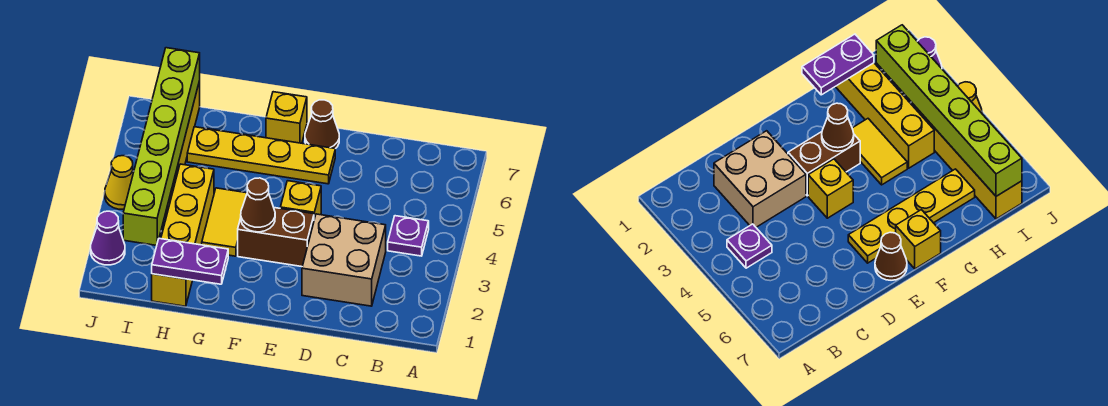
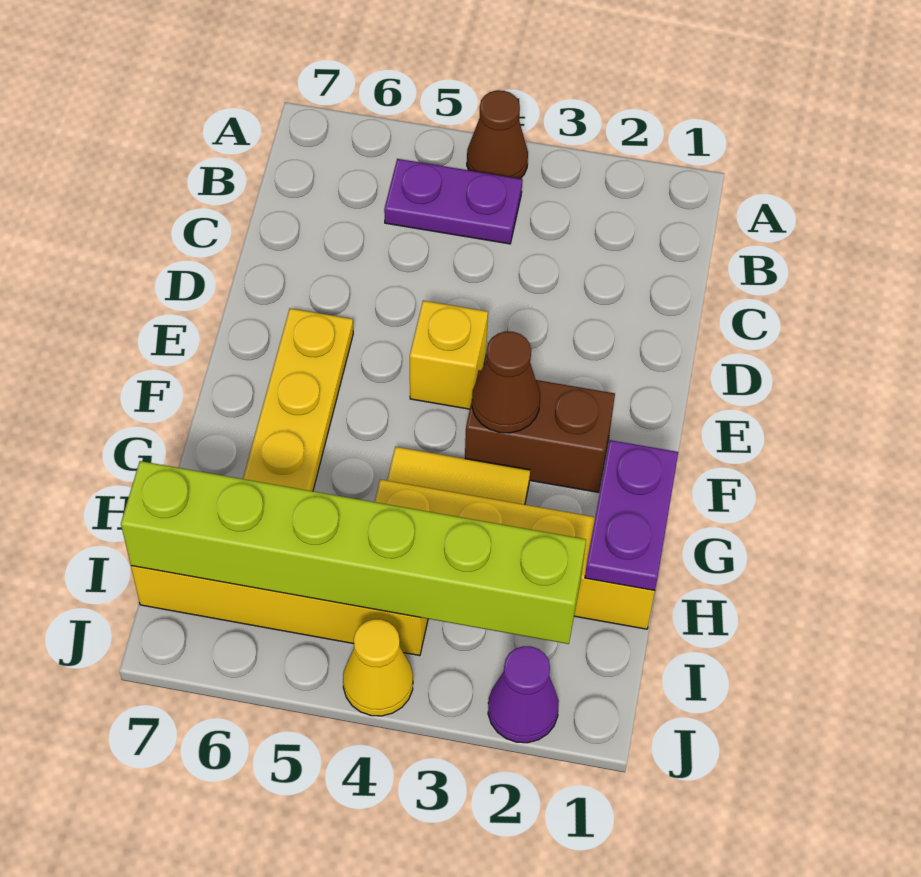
purple plate B4 level 1 -> purple plate B4:B5 level 1
tan brick C2:D3 level 1 -> none
brown brick E3:F3 level 1 -> brown brick F2:F3 level 1
brown cone E7 level 1 -> brown cone A4 level 1
yellow brick F7 level 1 -> none

